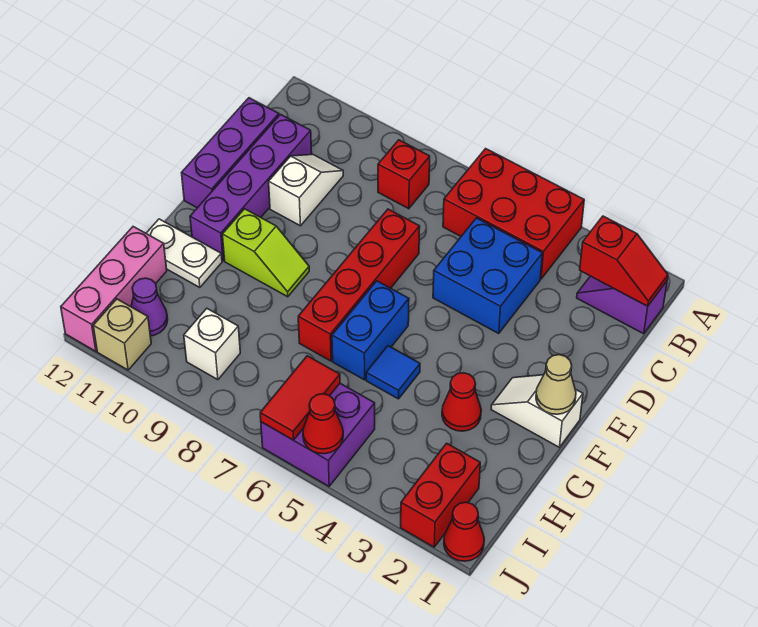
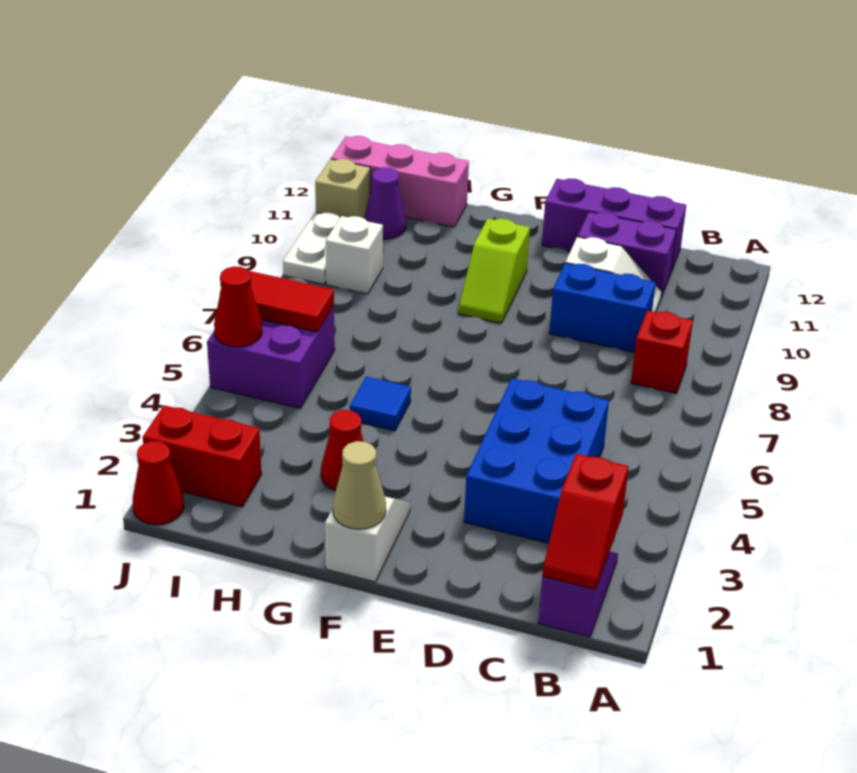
red brick A4:B6 level 1 -> none
blue brick C4:D5 level 1 -> blue brick C3:D5 level 1
purple brick C11:F11 level 1 -> purple brick C11:D11 level 1
red brick D7:G7 level 1 -> none
blue brick F6:G6 level 1 -> blue brick C9:D9 level 1
white plate G11:G12 level 1 -> white plate J9:J10 level 1

